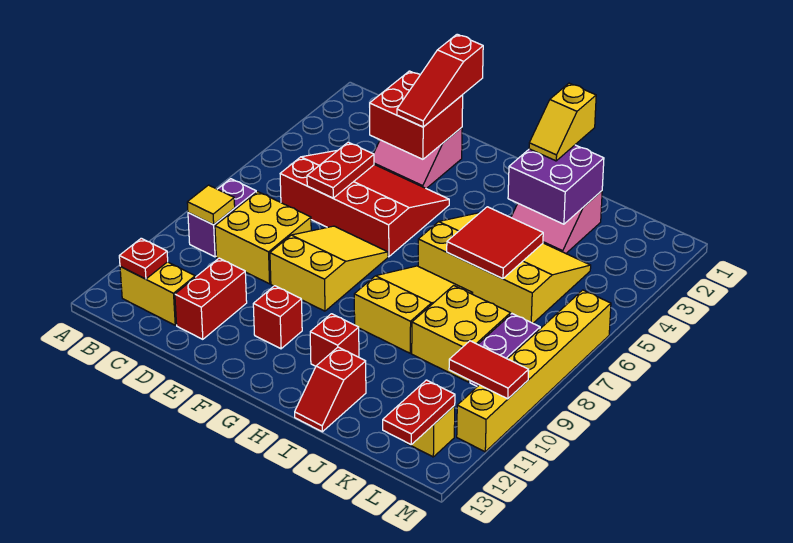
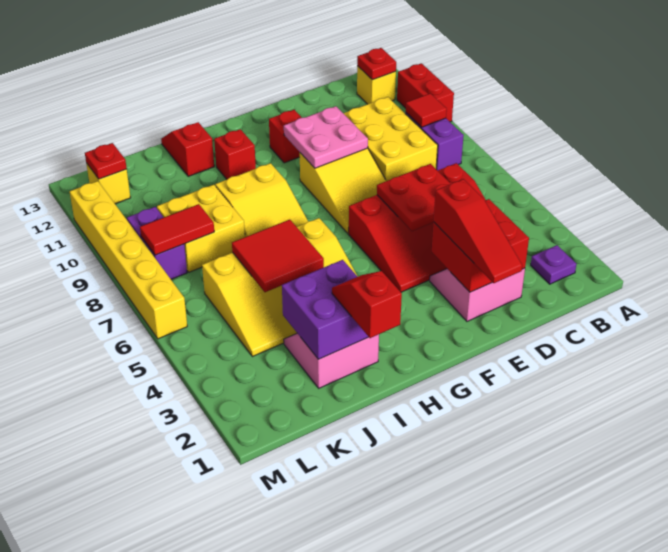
none -> purple plate B2 level 1
yellow tile B9 level 2 -> red tile B9 level 2
yellow brick B12:C12 level 1 -> yellow brick B12 level 1
yellow brick C8:D9 level 1 -> yellow brick C8:D10 level 1
red plate D5:D6 level 2 -> red plate D5:E6 level 2
red brick D11:D12 level 1 -> red brick A10:A11 level 1
red slope E1:E3 level 3 top 1 -> red slope E1:E3 level 3 top 3
none -> pink plate E9:F10 level 2
yellow slope I1:I2 level 3 top 1 -> red slope I1:I2 level 3 top 1
red tile L10:M10 level 2 -> red tile K8:L8 level 2
red plate L12:L13 level 2 -> red plate L12 level 2

